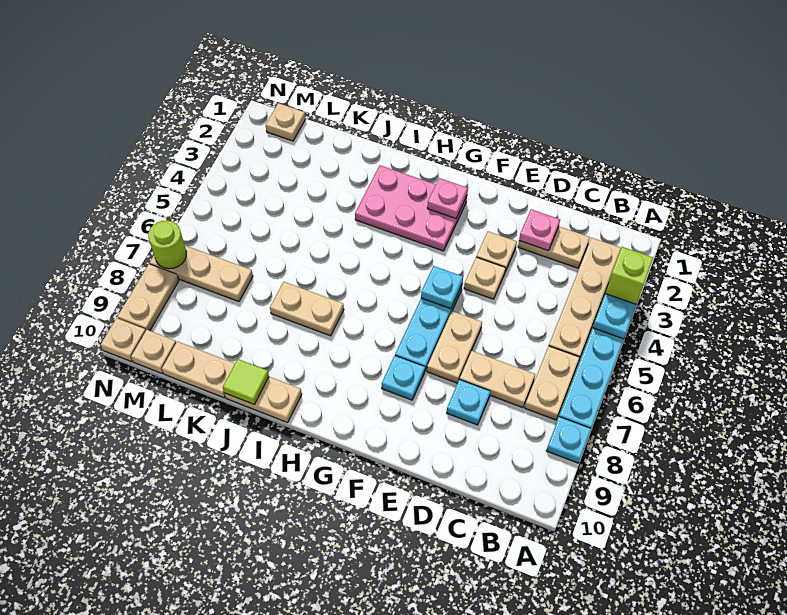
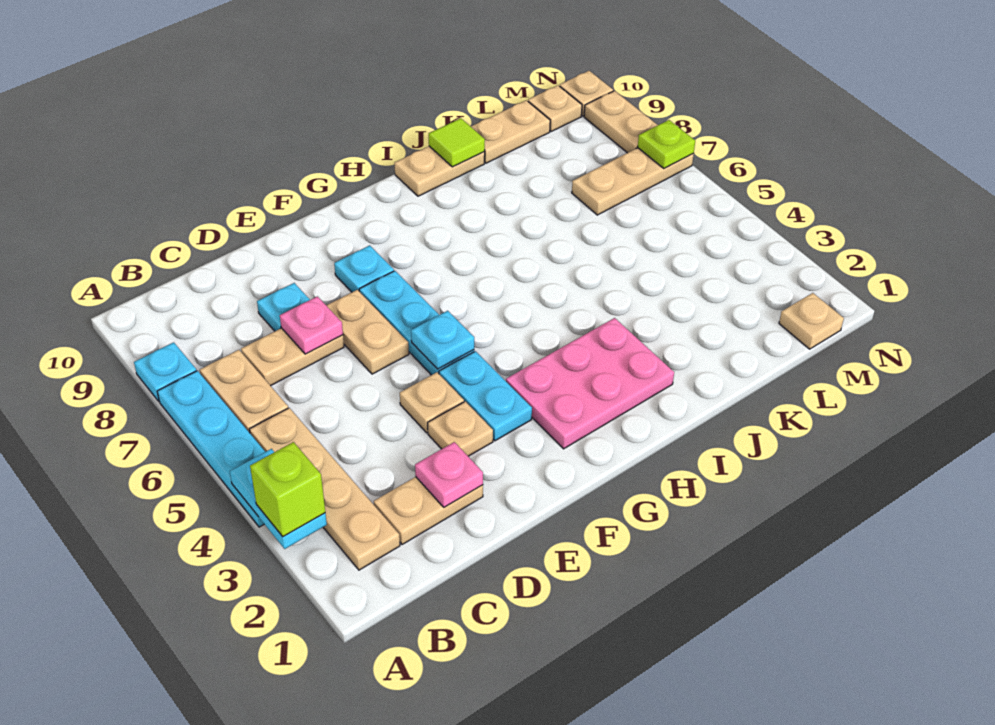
none -> cyan plate F3:F4 level 1
pink plate G2 level 2 -> pink plate D7 level 2
tan plate I7:J7 level 1 -> none
lime round brick N7 level 2 -> lime plate N7 level 2

